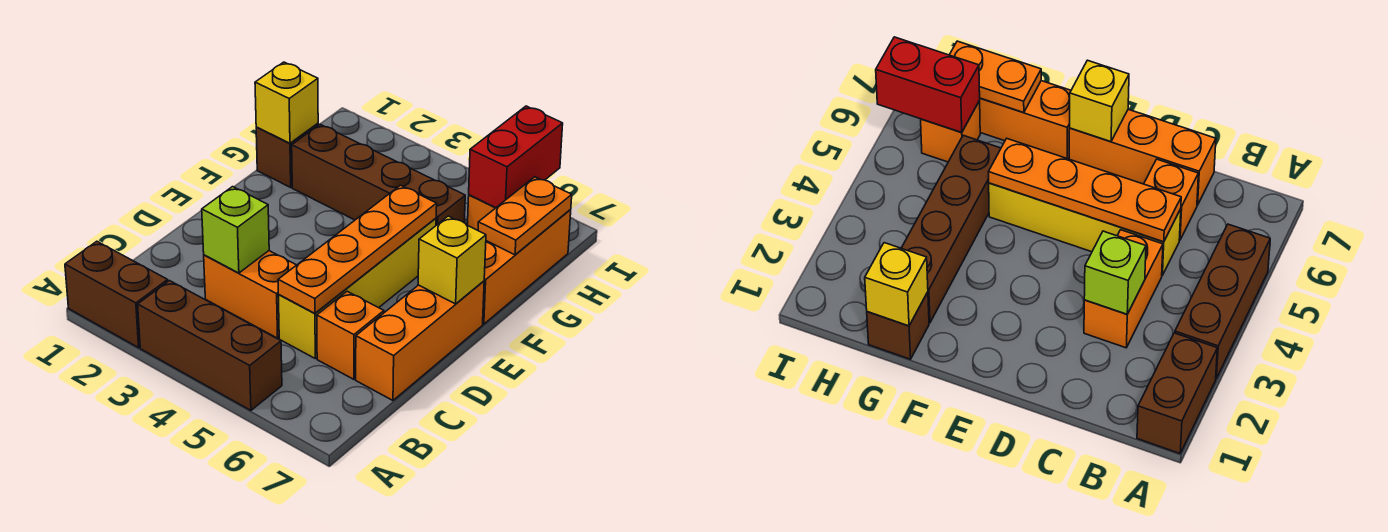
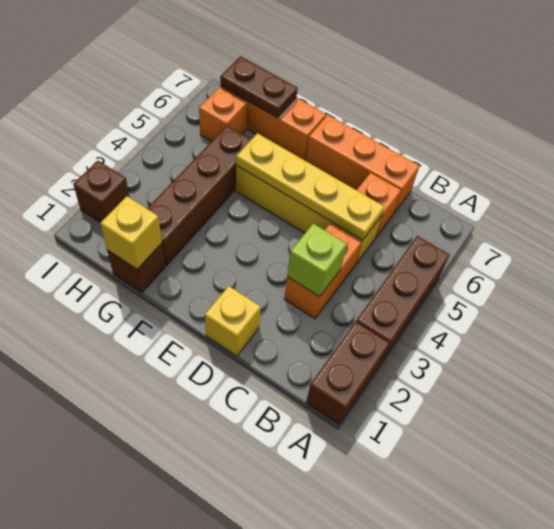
orange plate C5:F5 level 2 -> yellow plate C5:F5 level 2
yellow brick E7 level 2 -> yellow brick D1 level 1
orange plate G7:H7 level 2 -> brown plate G7:H7 level 2
red brick H6:I6 level 2 -> none
none -> brown brick I2 level 1

